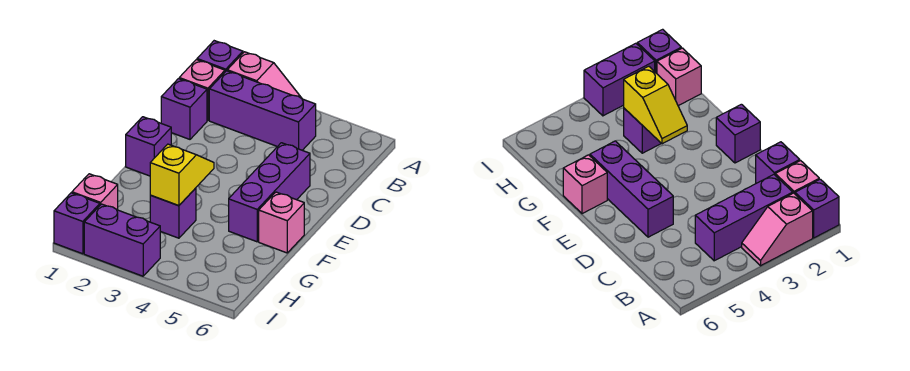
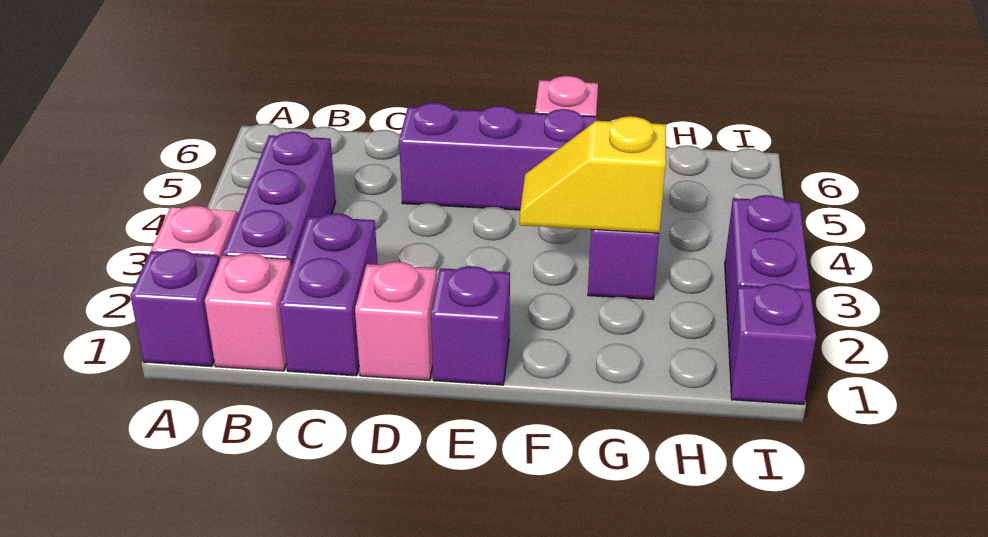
purple brick C1 level 1 -> purple brick C1:C2 level 1
pink brick H1 level 1 -> pink brick D1 level 1

